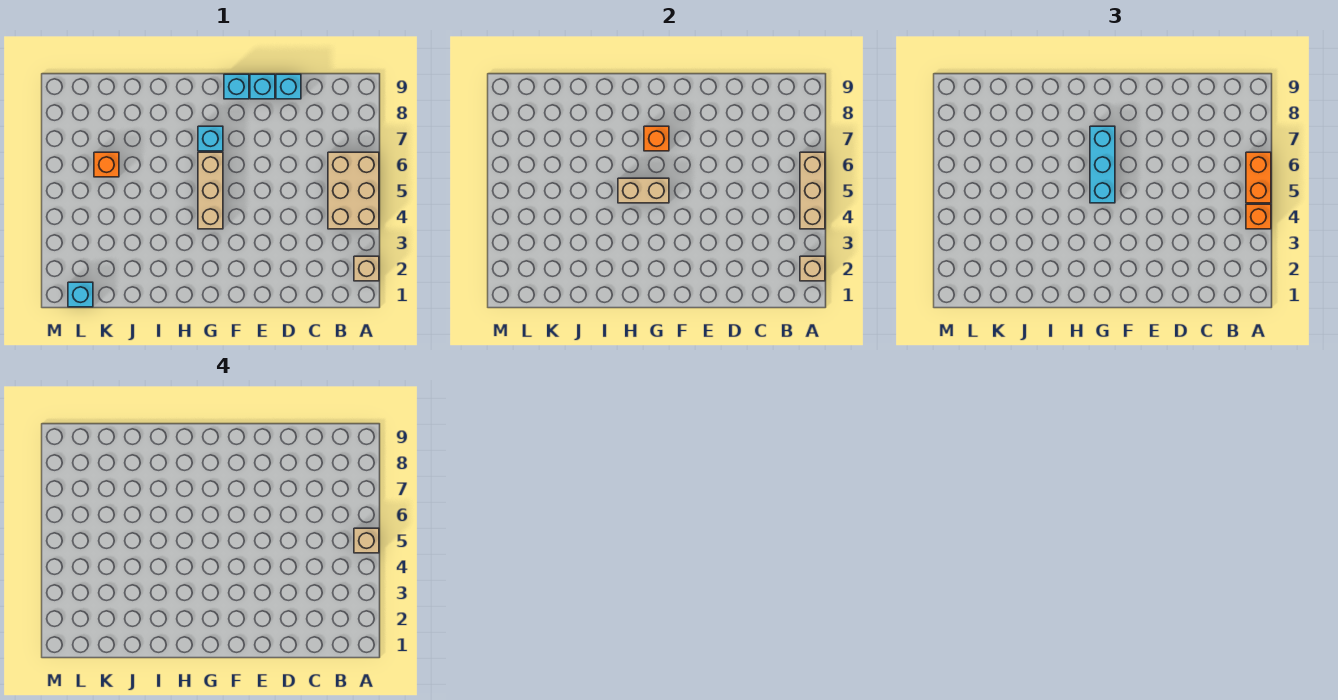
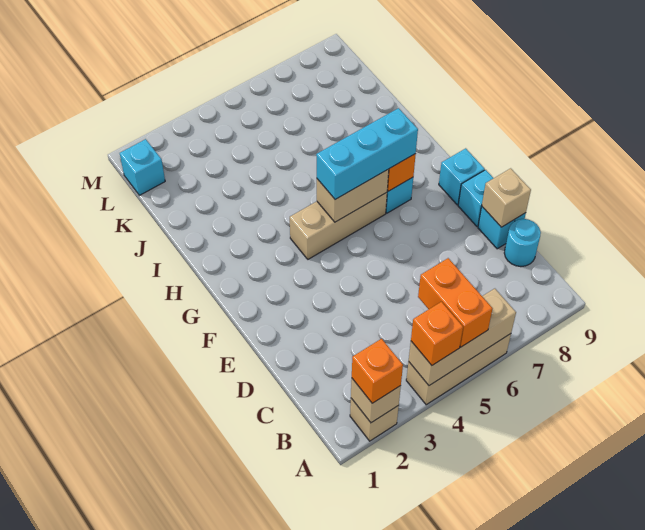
tan brick A4:B6 level 1 -> tan brick A4:A6 level 1
orange brick A5:A6 level 3 -> orange brick A5:B5 level 3
tan brick A5 level 4 -> tan brick D9 level 2
none -> cyan round brick C9 level 1
tan brick G5:H5 level 2 -> tan brick G5:G6 level 2
orange brick K6 level 1 -> orange brick A2 level 3

